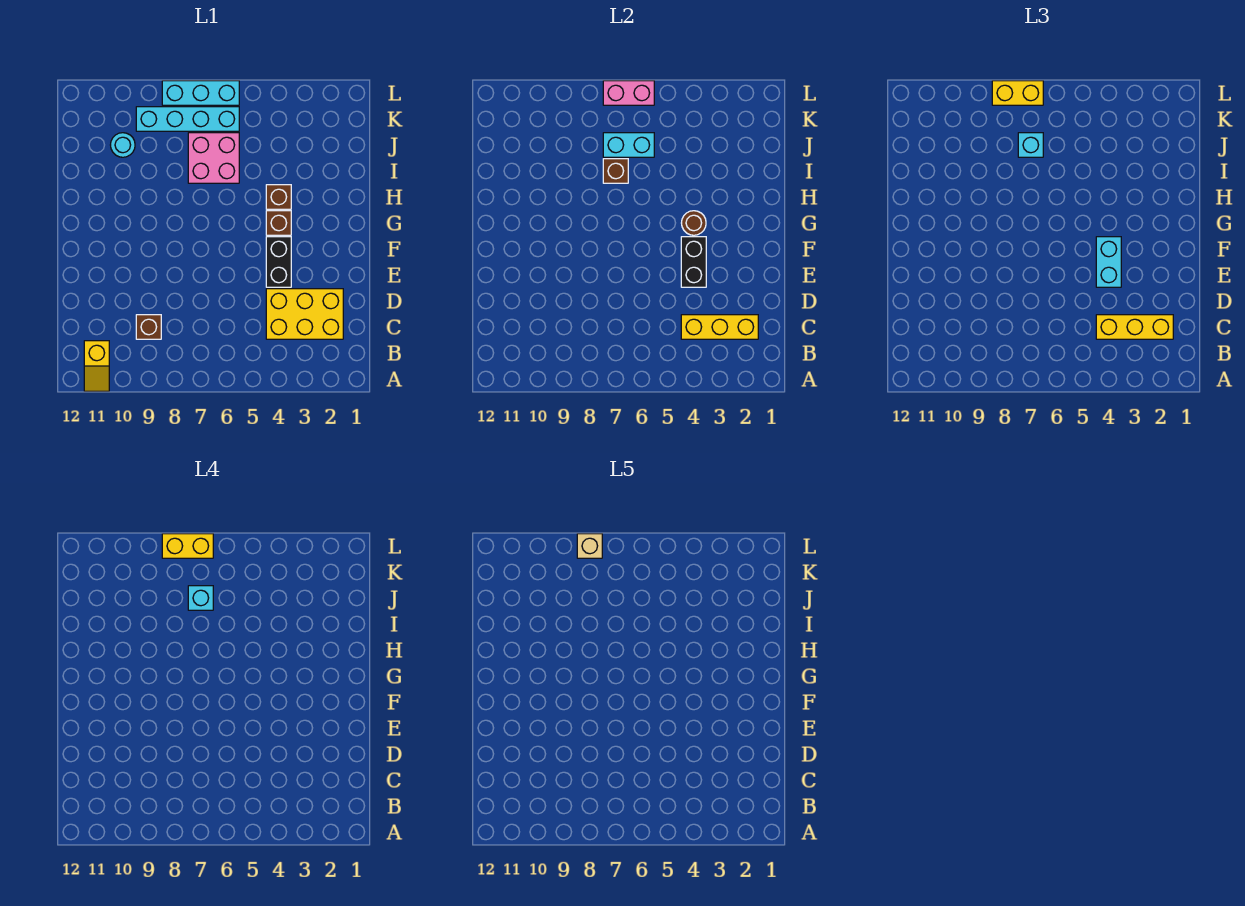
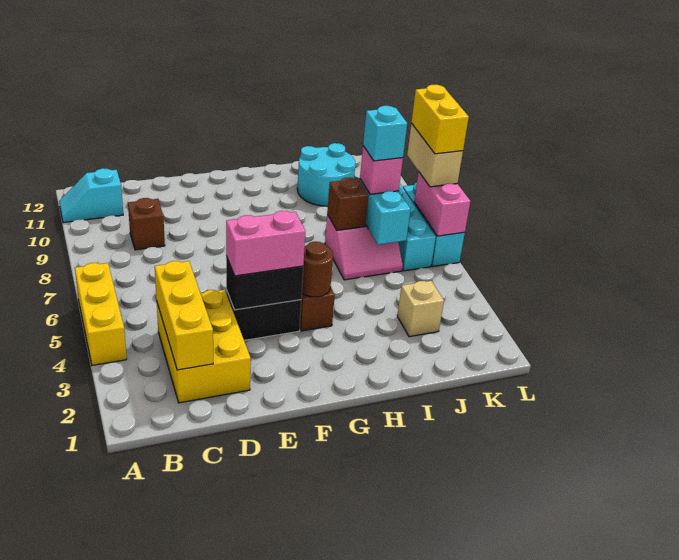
yellow slope A11:B11 level 1 top B -> cyan slope A11:B11 level 1 top B
yellow brick C2:C4 level 3 -> yellow brick A4:A6 level 1
cyan brick E4:F4 level 3 -> pink brick E4:F4 level 3
brown brick H4 level 1 -> none
pink brick I6:J7 level 1 -> pink slope I6:J7 level 1 top 7
cyan brick J7 level 3 -> pink brick J7 level 3
cyan round brick J10 level 1 -> cyan round brick I10:J11 level 1
yellow brick L7:L8 level 3 -> tan brick L7:L8 level 3
tan brick L8 level 5 -> tan brick J3 level 1

